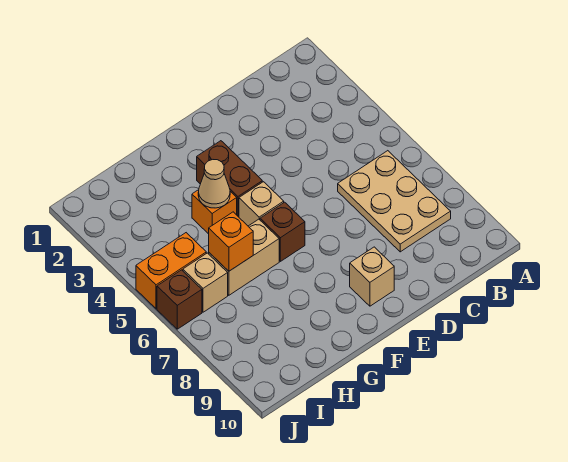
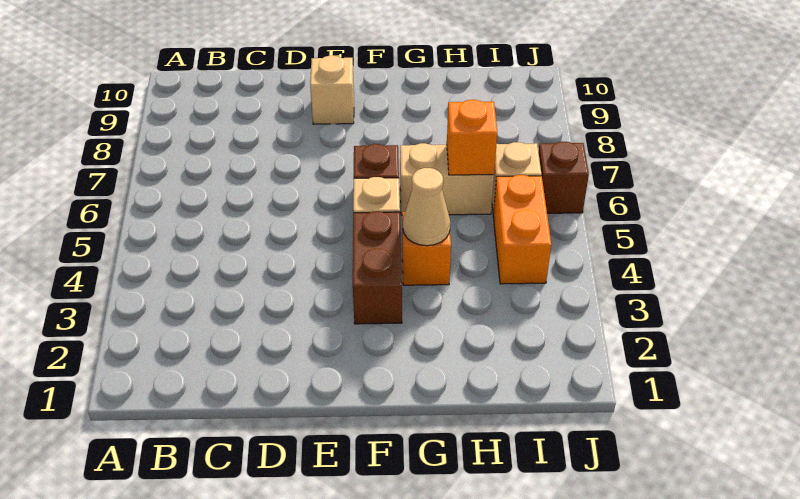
tan plate B6:C8 level 1 -> none
orange brick I5:J5 level 1 -> orange brick I4:I5 level 1

